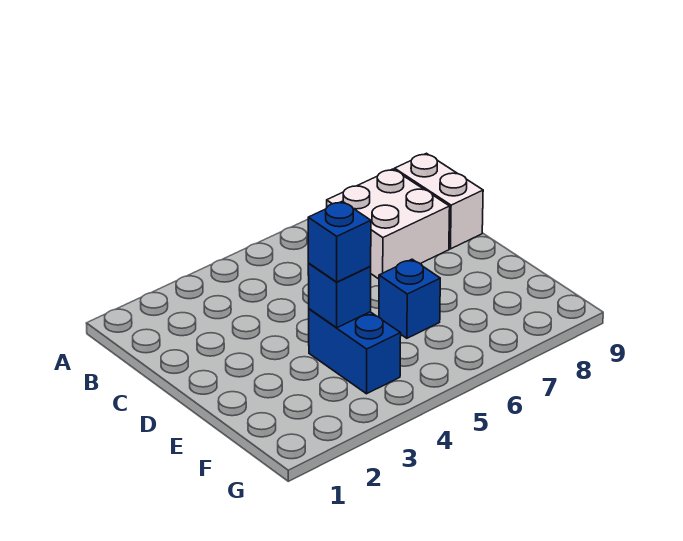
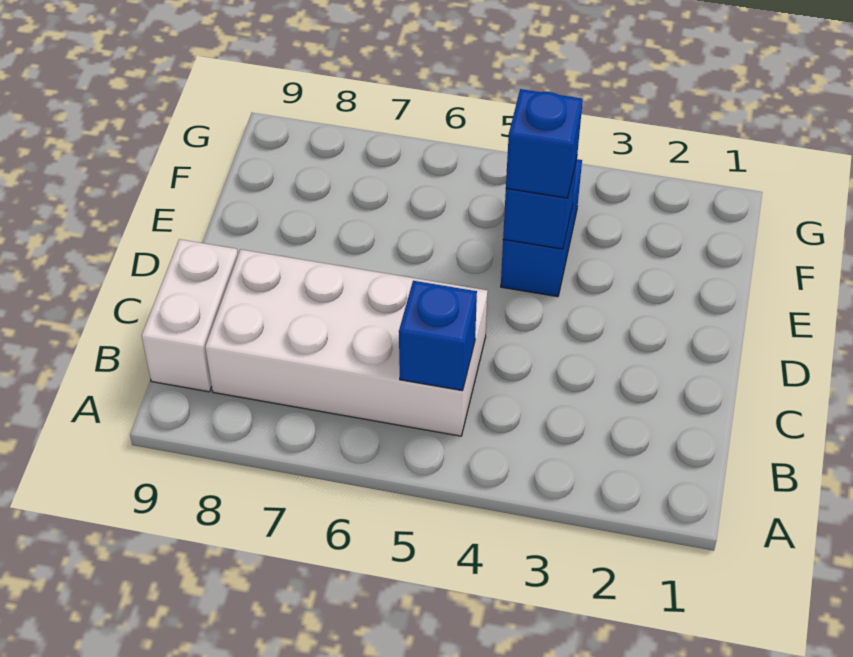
white brick B7:C8 level 1 -> white brick B5:C8 level 1
blue brick E6 level 1 -> blue brick B5 level 2

